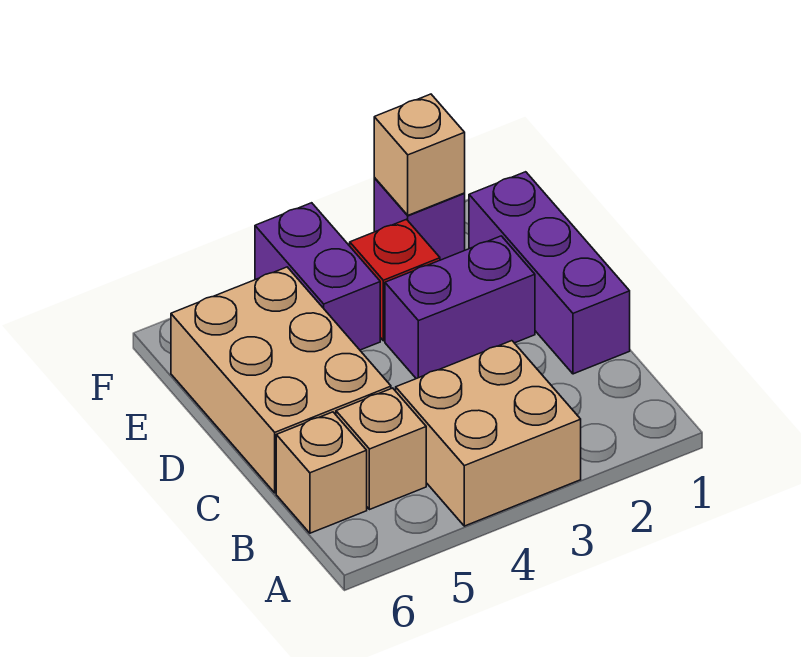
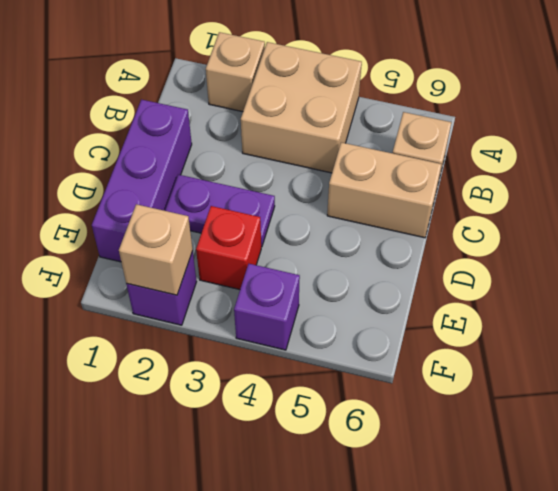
tan brick B5 level 1 -> tan brick A2 level 1
tan brick C5:E6 level 1 -> tan brick C5:C6 level 1
purple brick D2:D3 level 1 -> purple plate D2:D3 level 1
purple brick E4:F4 level 1 -> purple brick F4 level 1

